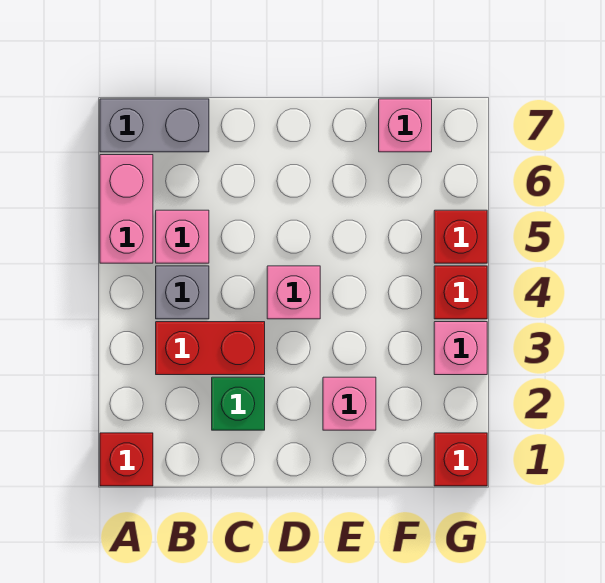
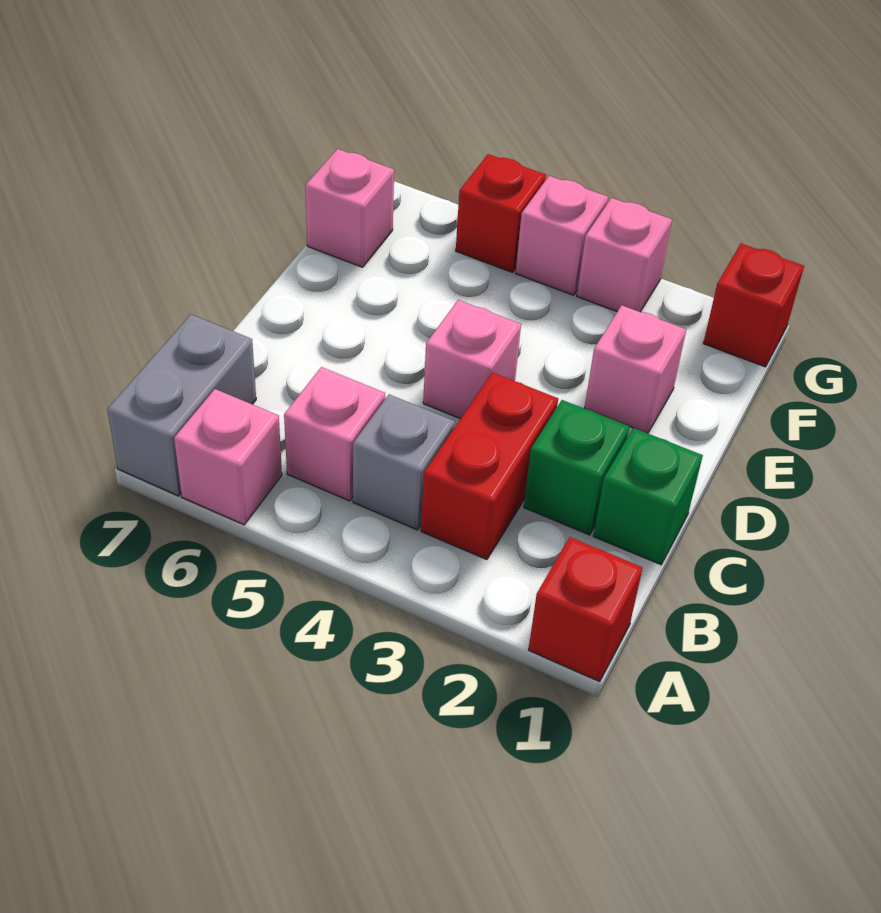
pink brick A5:A6 level 1 -> pink brick A6 level 1
none -> green brick C1 level 1
red brick G4 level 1 -> pink brick G4 level 1

